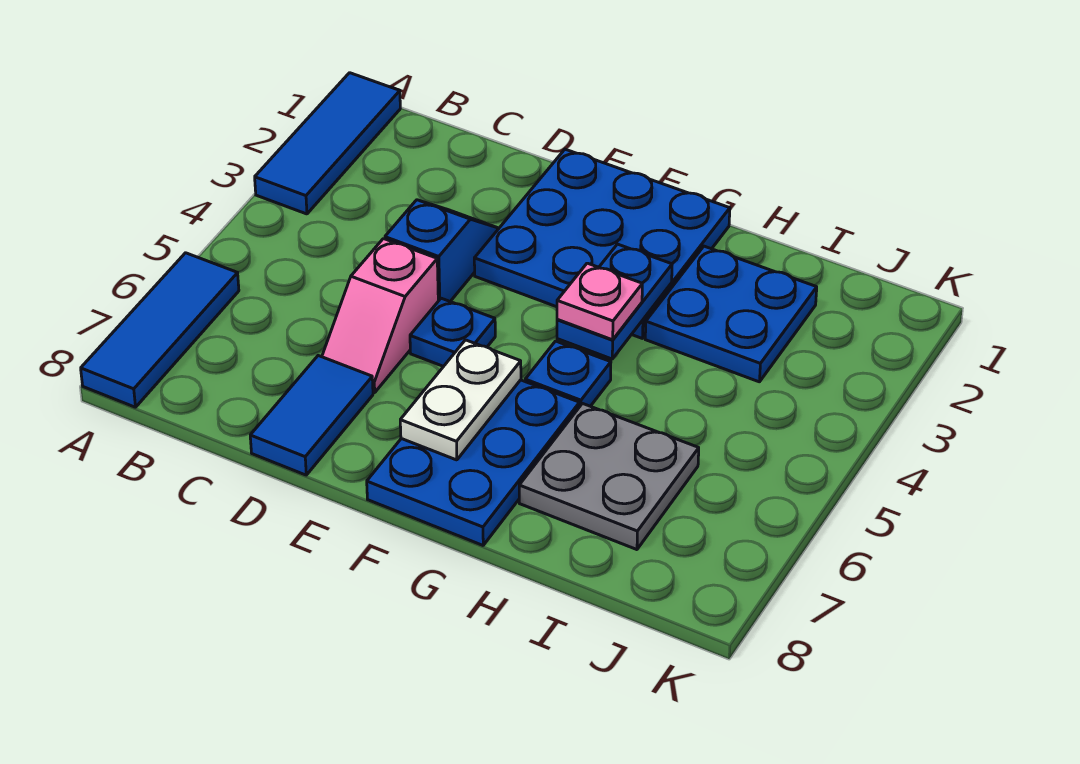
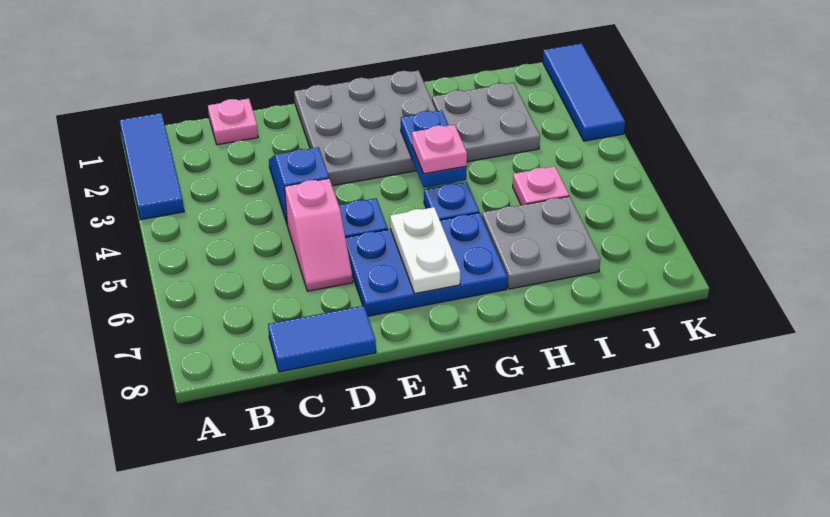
blue tile A6:A8 level 1 -> blue tile K1:K3 level 1
none -> pink plate C1 level 1
blue tile D7:D8 level 1 -> blue tile C8:D8 level 1
blue plate E1:G3 level 1 -> grey plate E1:G3 level 1
blue plate F6:G8 level 1 -> blue plate E6:G7 level 1
blue plate H2:I3 level 1 -> grey plate H2:I3 level 1
none -> pink plate I5 level 1

